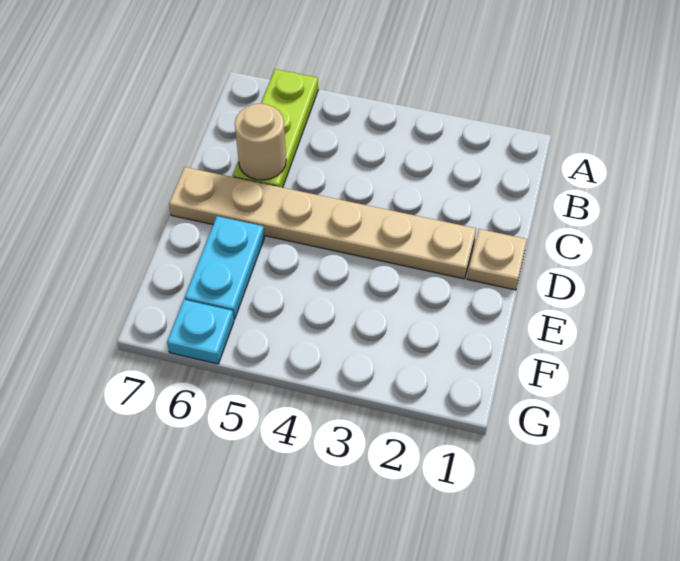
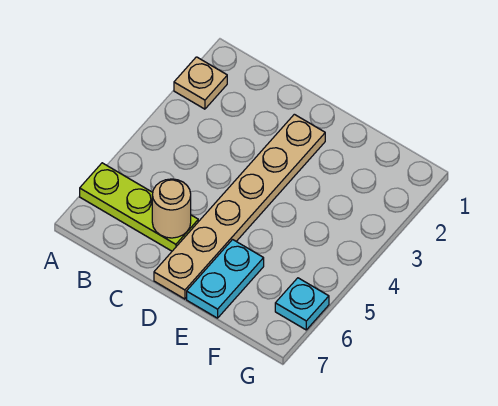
tan plate D1 level 1 -> tan plate A2 level 1
cyan plate E6:F6 level 1 -> cyan plate E6:E7 level 1

